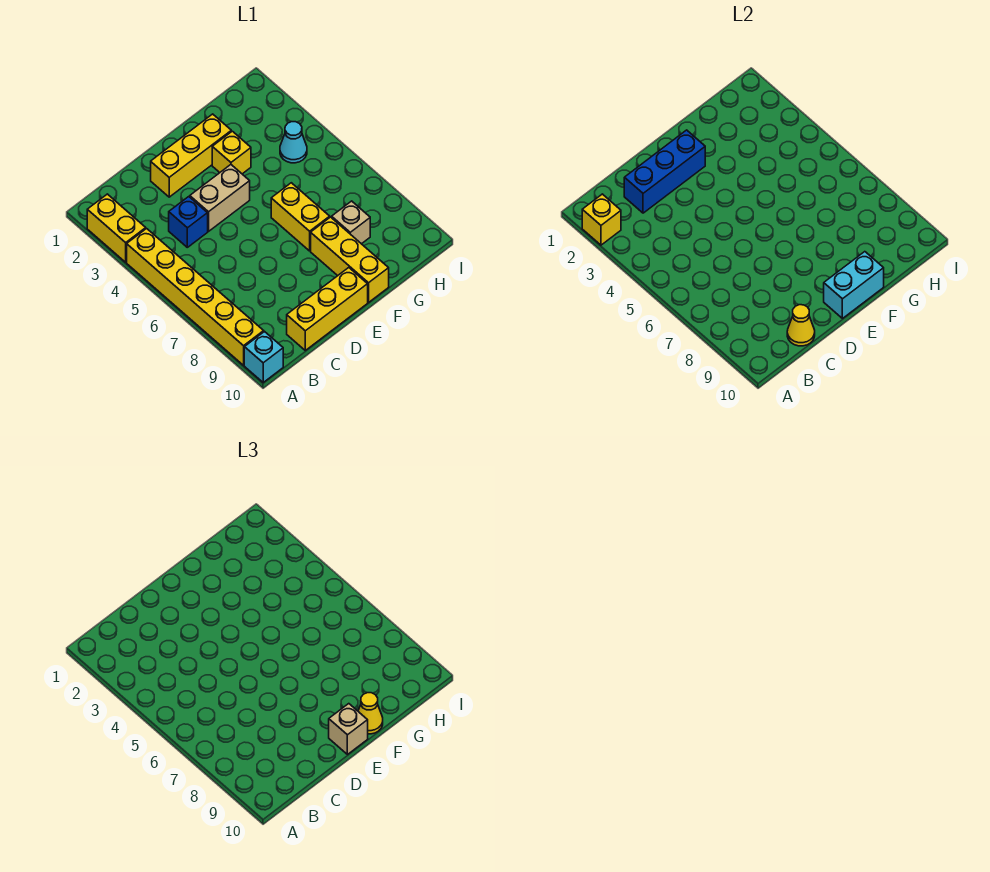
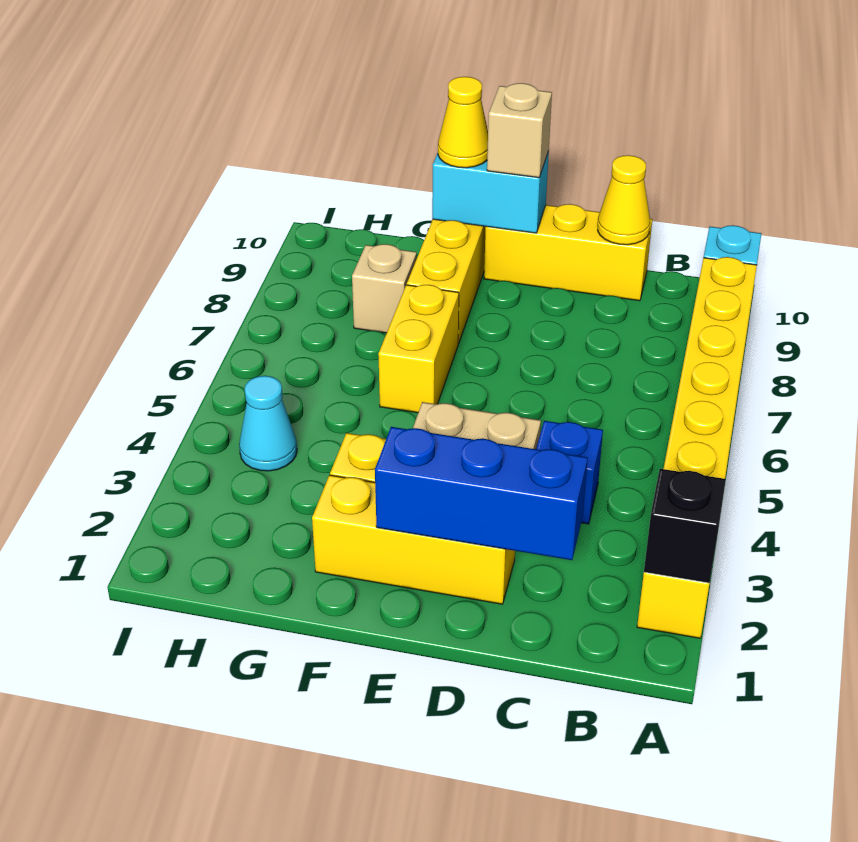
yellow brick A2 level 2 -> black brick A2 level 2

